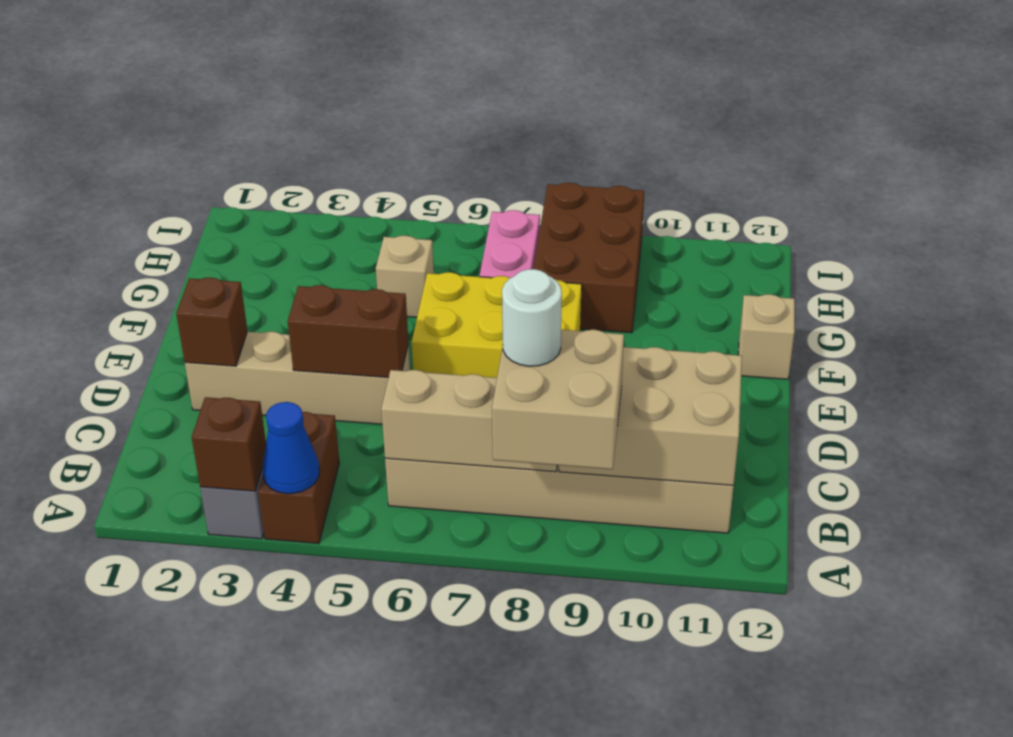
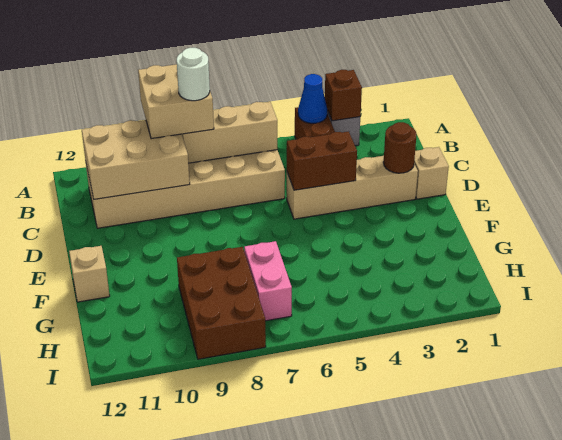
brown brick D2 level 2 -> brown round brick D2 level 2
yellow brick E6:F8 level 1 -> none
tan brick G5 level 1 -> tan brick D1 level 1

